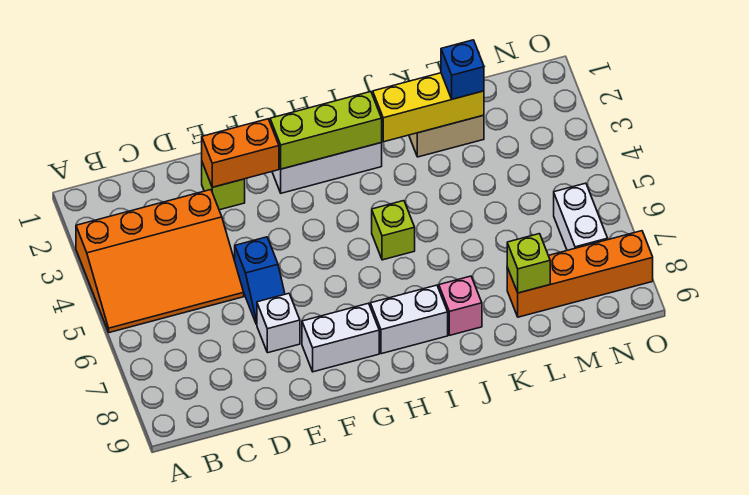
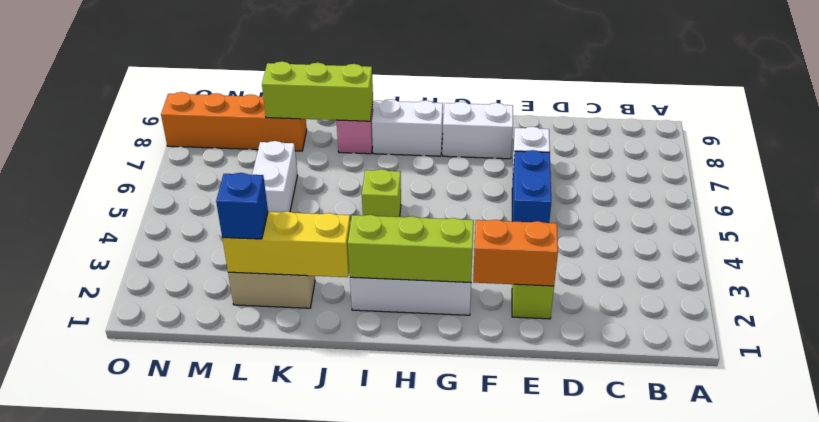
orange slope A3:D5 level 1 top 3 -> none
blue slope E5:E6 level 1 top 5 -> blue brick E5:E6 level 1
lime brick L8 level 2 -> lime brick J8:L8 level 2
white brick N6:N7 level 1 -> white brick L5:L6 level 1

